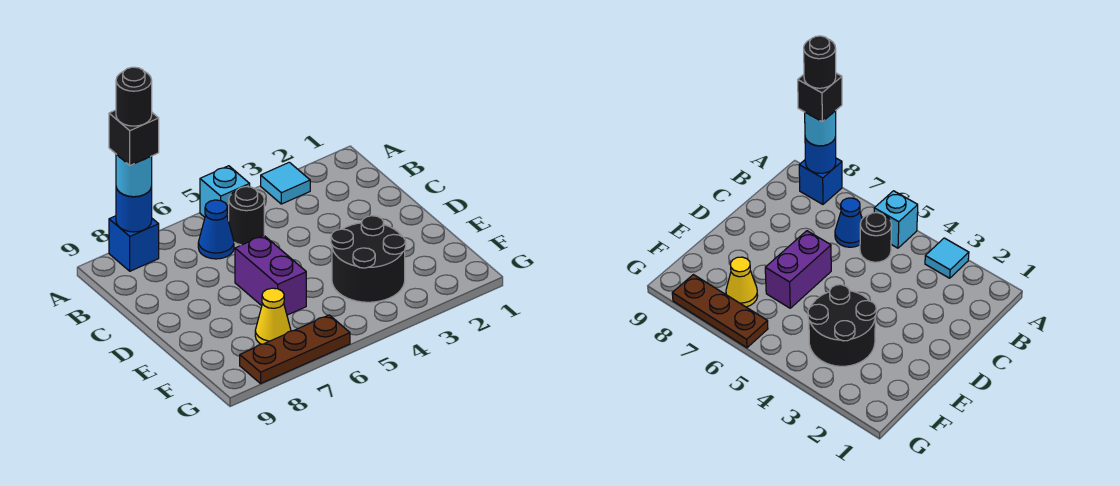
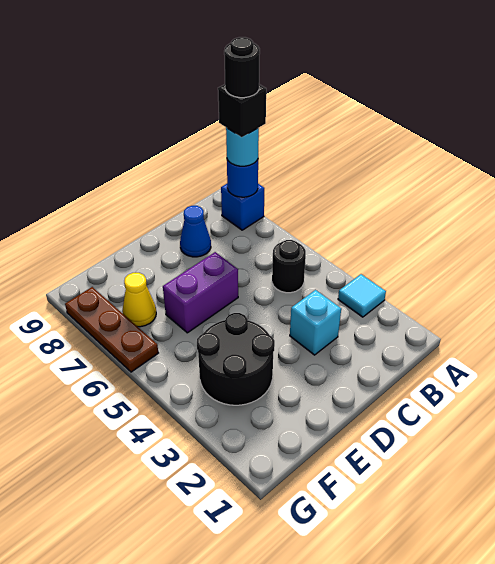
cyan brick A5 level 1 -> cyan brick C3 level 1
blue cone B6 level 1 -> blue cone C8 level 1

